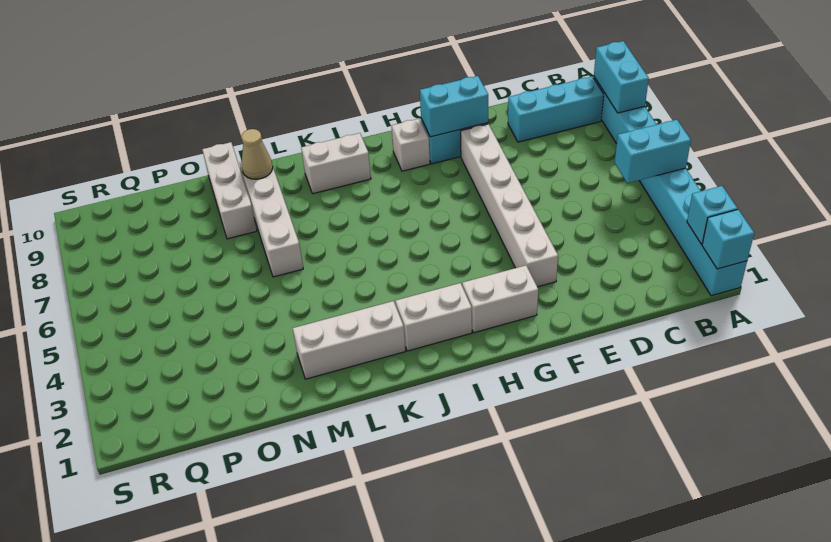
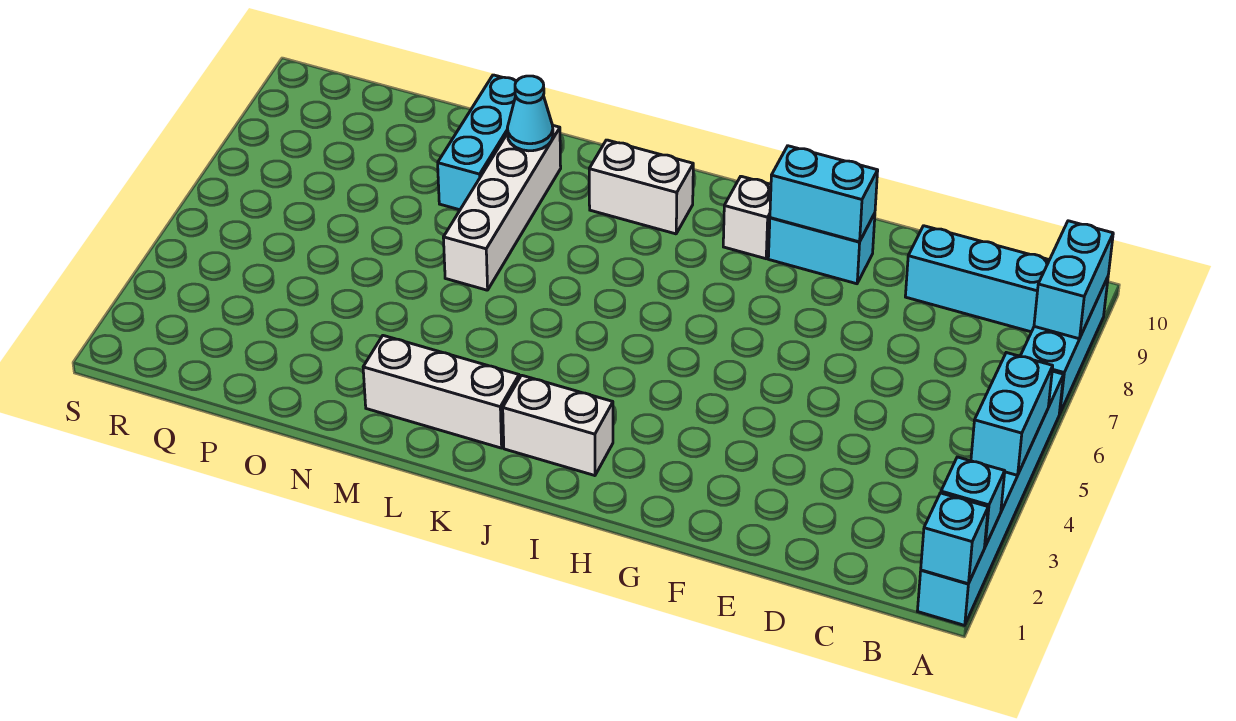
cyan brick A5:B5 level 2 -> cyan brick A4:A5 level 2
white brick F3:F8 level 1 -> none
white brick G2:H2 level 1 -> none
tan cone M9 level 2 -> cyan cone M9 level 2
white brick N8:N10 level 1 -> cyan brick N8:N10 level 1

